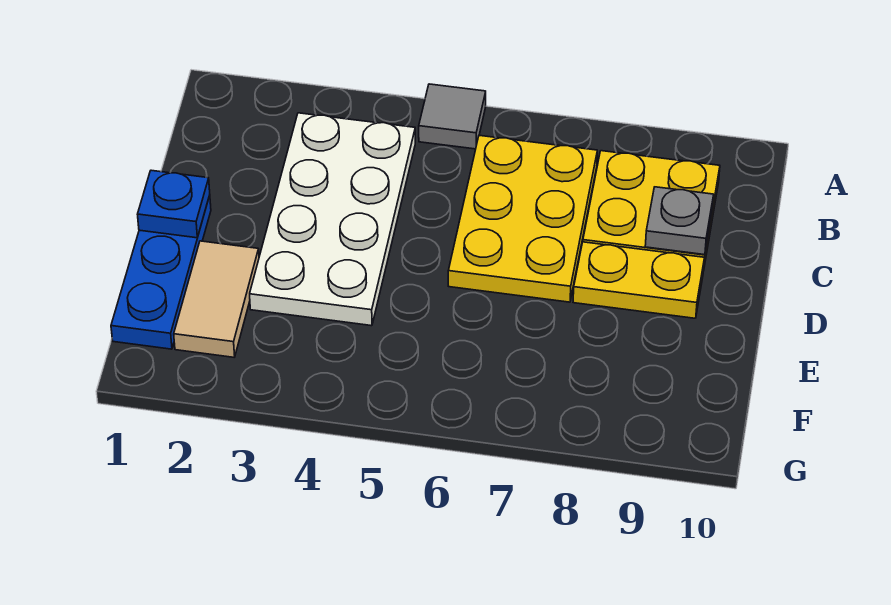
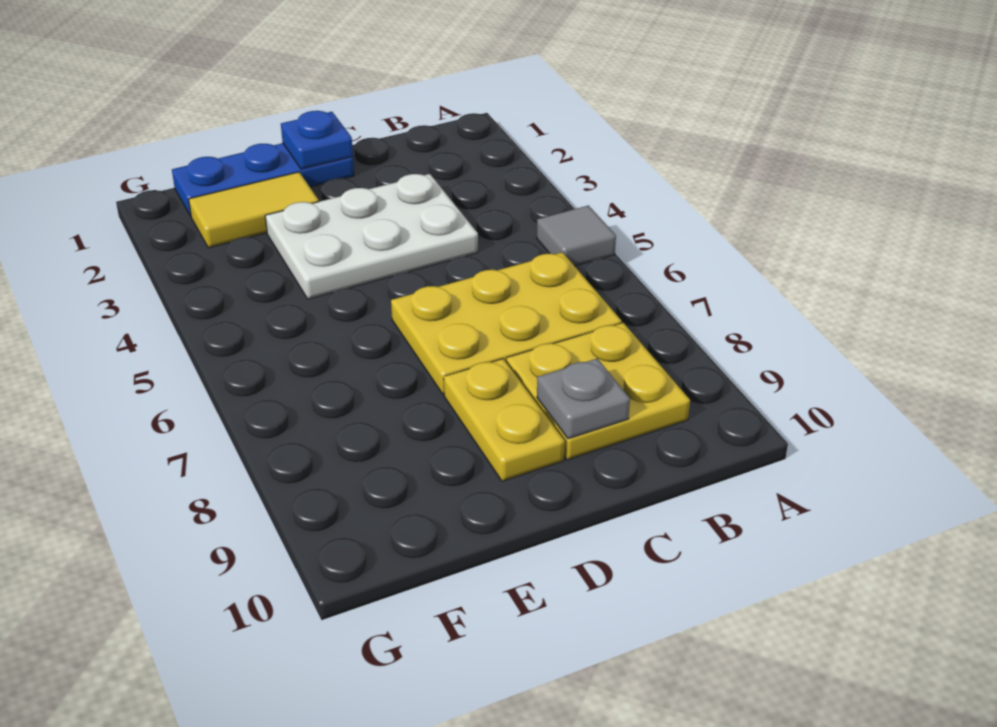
white plate B3:E4 level 1 -> white plate C3:E4 level 1
tan tile E2:F2 level 1 -> yellow tile E2:F2 level 1

